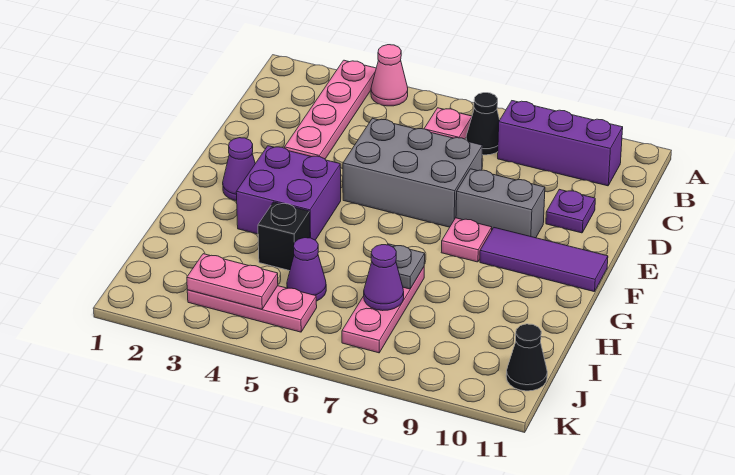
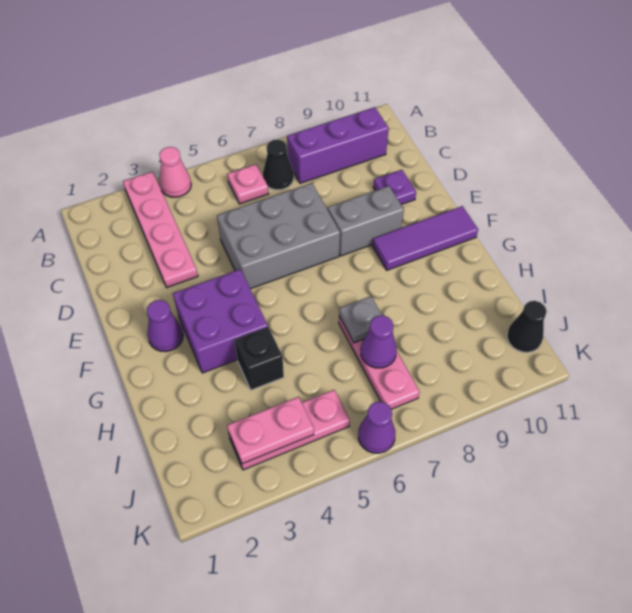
pink plate F8 level 1 -> none
purple cone I5 level 1 -> purple cone K6 level 1

